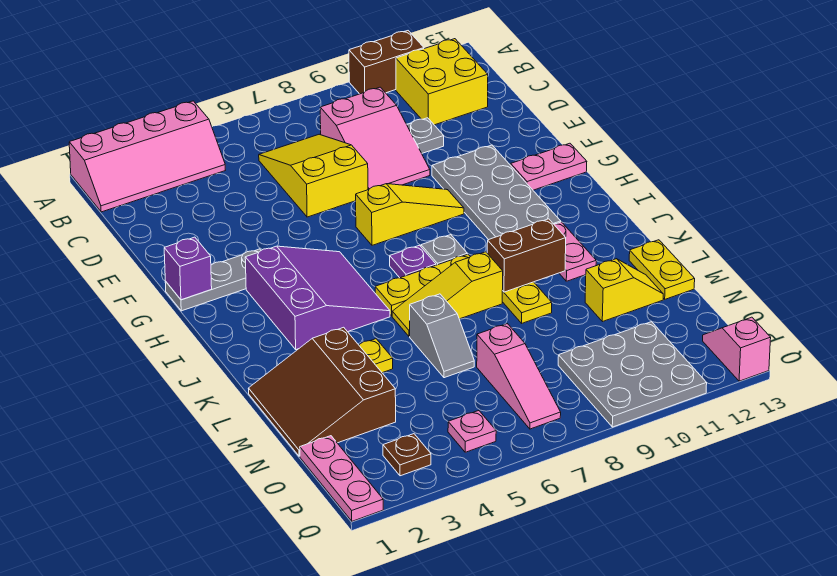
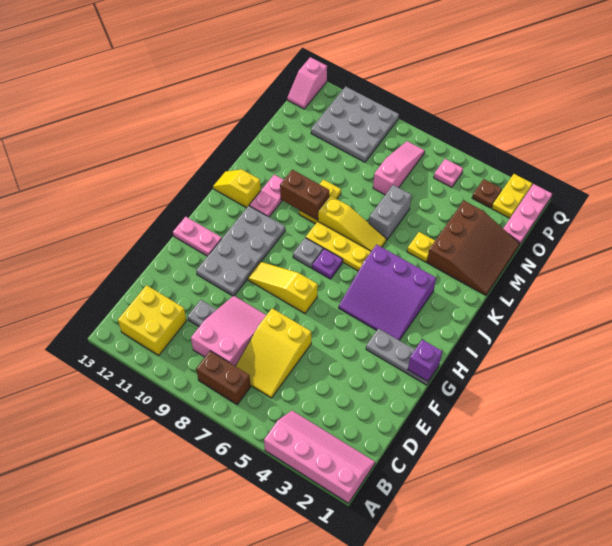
brown brick A10:A11 level 1 -> brown brick B7:B8 level 1
purple slope H3:J5 level 1 top 3 -> purple slope H3:J5 level 1 top J
grey slope L6:M6 level 1 top L -> grey brick L6:M6 level 1
yellow plate L13:M13 level 1 -> yellow plate P2:Q2 level 1
yellow slope M11:M12 level 1 top 11 -> yellow slope J12:J13 level 1 top 12

